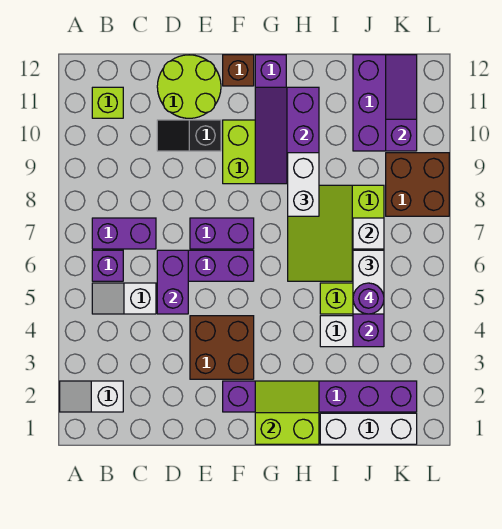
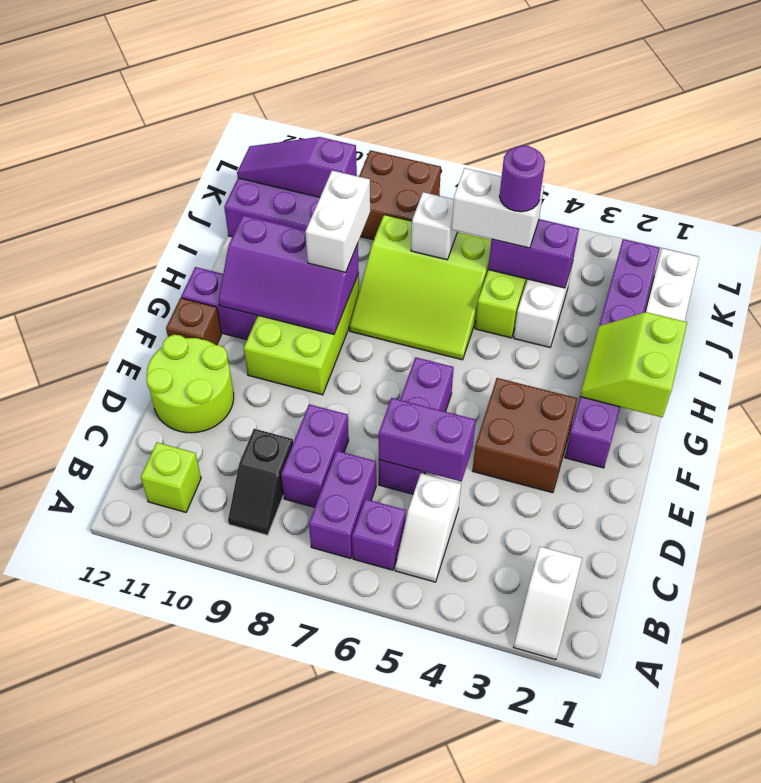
black slope D10:E10 level 1 top E -> black slope B9:C9 level 1 top C
purple brick E7:F7 level 1 -> purple brick C8:D8 level 1
white brick H8:H9 level 3 -> white brick H9:I9 level 3

